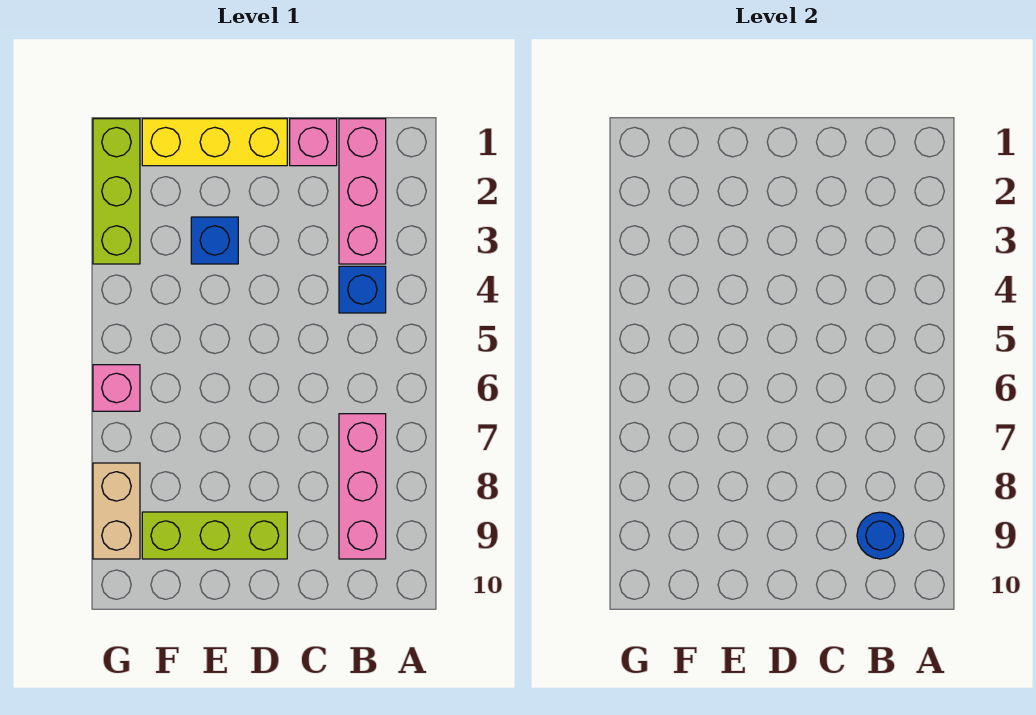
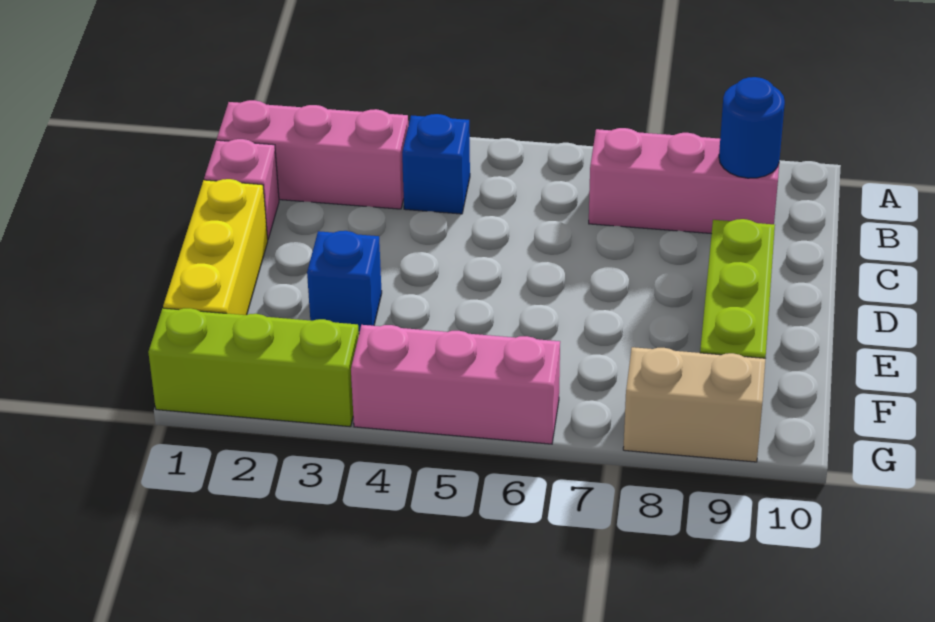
pink brick G6 level 1 -> pink brick G4:G6 level 1

